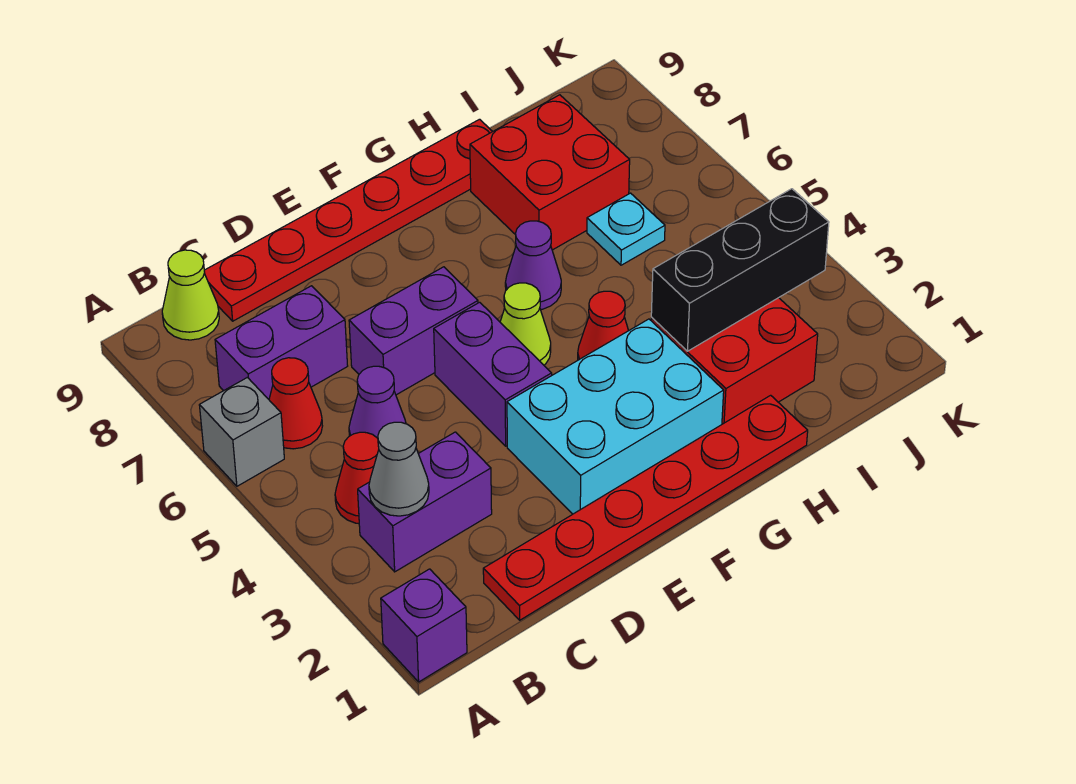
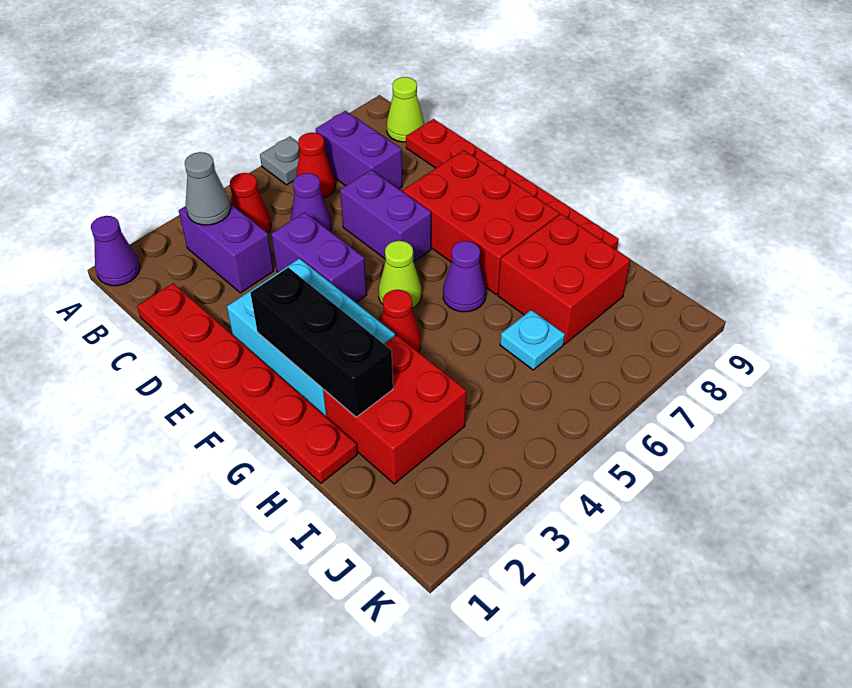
purple brick A1 level 1 -> purple cone A1 level 1
grey brick A6 level 1 -> grey plate A6 level 1
purple brick E4:E5 level 1 -> purple brick D4:E4 level 1
none -> red brick E7:G8 level 1
black brick H3:J3 level 2 -> black brick F2:H2 level 2

